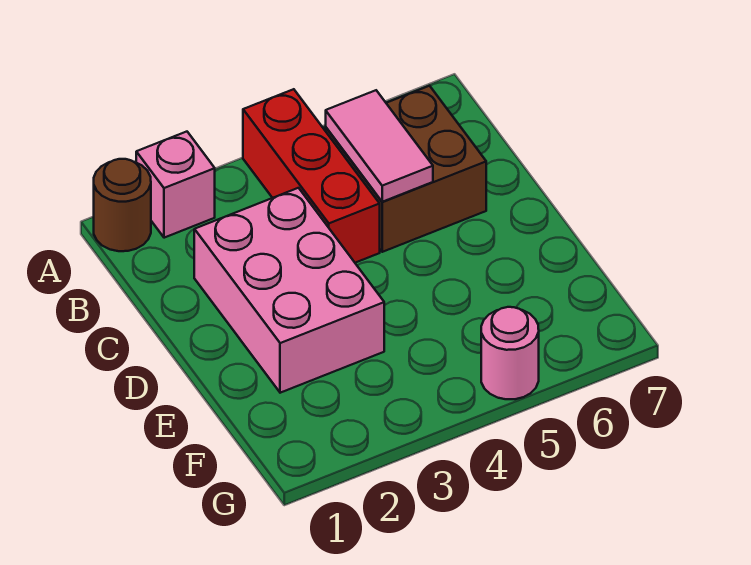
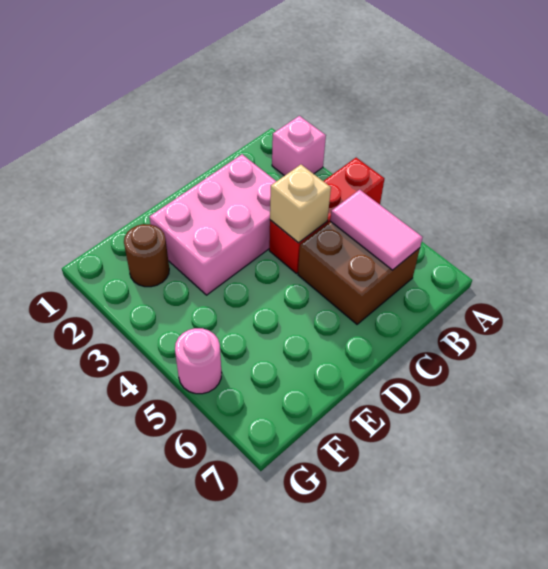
brown round brick A1 level 1 -> brown round brick F2 level 1
pink tile B5:C5 level 2 -> pink tile B5:B6 level 2
none -> tan brick C4 level 2

